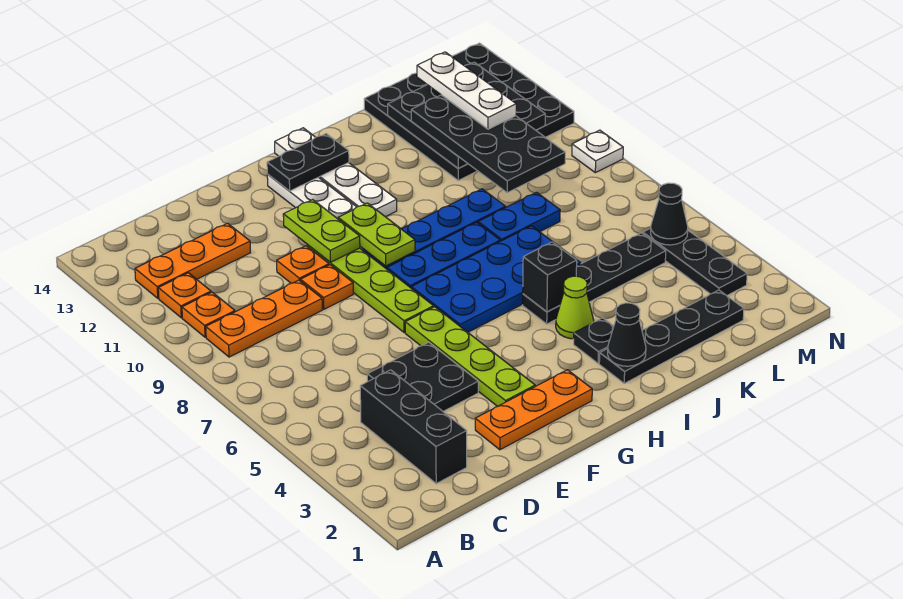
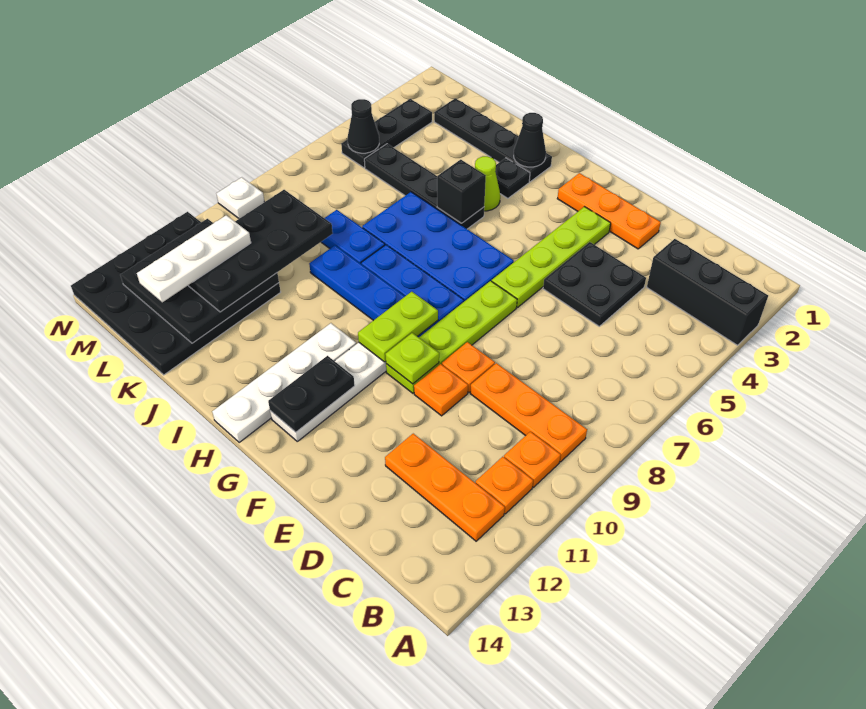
black brick C2:C4 level 1 -> black brick A3:C3 level 1
lime plate F10:F11 level 2 -> lime plate F10 level 2
black plate G13:H13 level 2 -> black plate G12:G13 level 2

